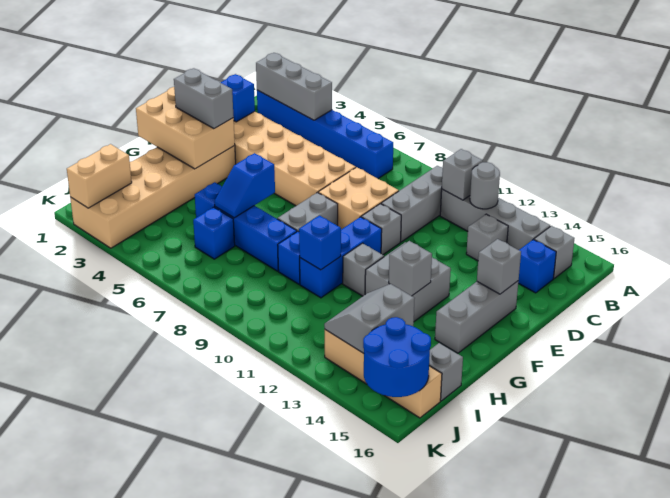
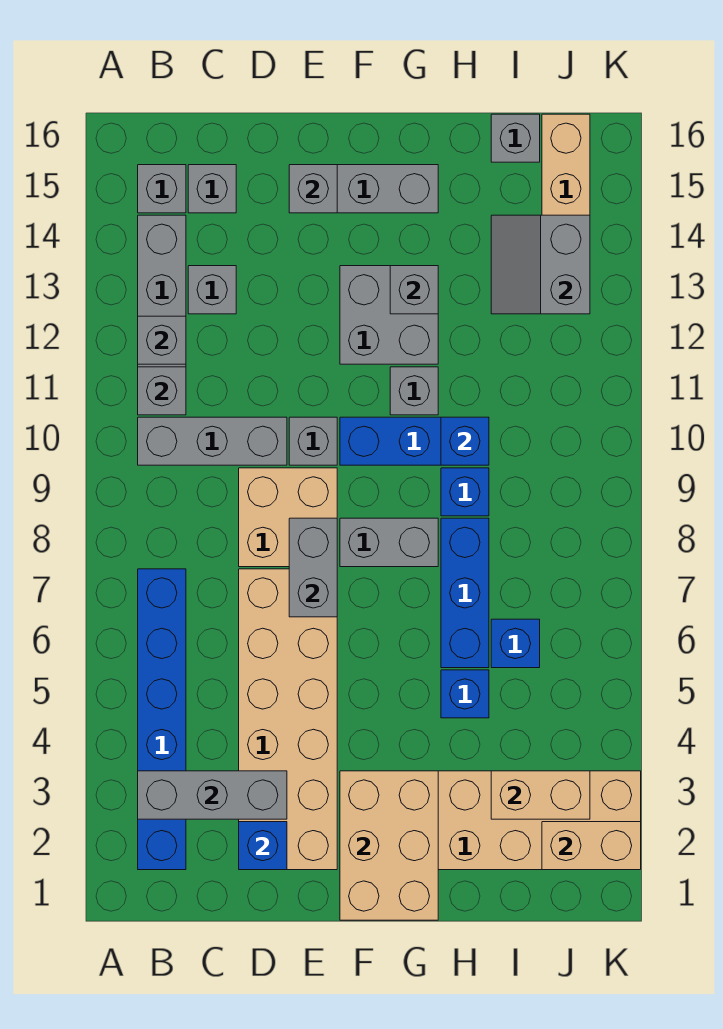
grey brick B2:B4 level 2 -> grey brick B3:D3 level 2
grey round brick B12 level 2 -> grey brick B12 level 2
blue brick C15 level 1 -> grey brick C15 level 1
grey brick F2:F3 level 3 -> grey brick E7:E8 level 2
blue slope G6:H6 level 2 top G -> none
none -> tan brick I3:J3 level 2
grey slope I13:J14 level 2 top 14 -> grey slope I13:J14 level 2 top J
blue round brick J15:K16 level 2 -> none

